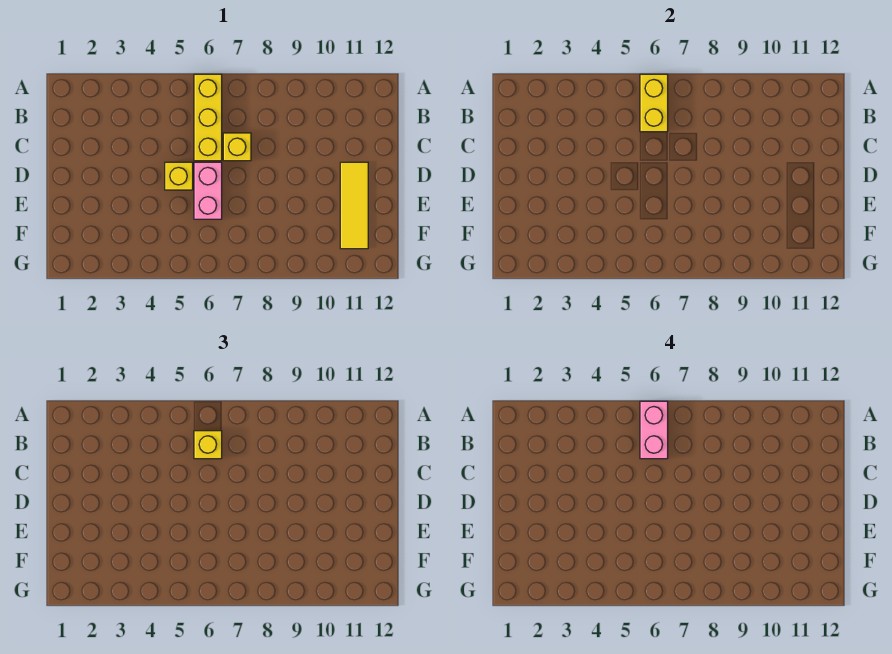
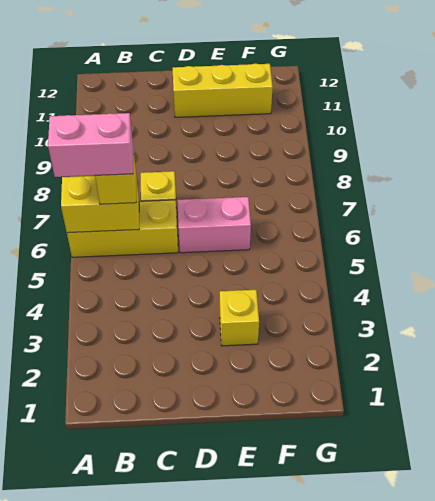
yellow brick D5 level 1 -> yellow brick E3 level 1
yellow tile D11:F11 level 1 -> yellow brick D11:F11 level 1

